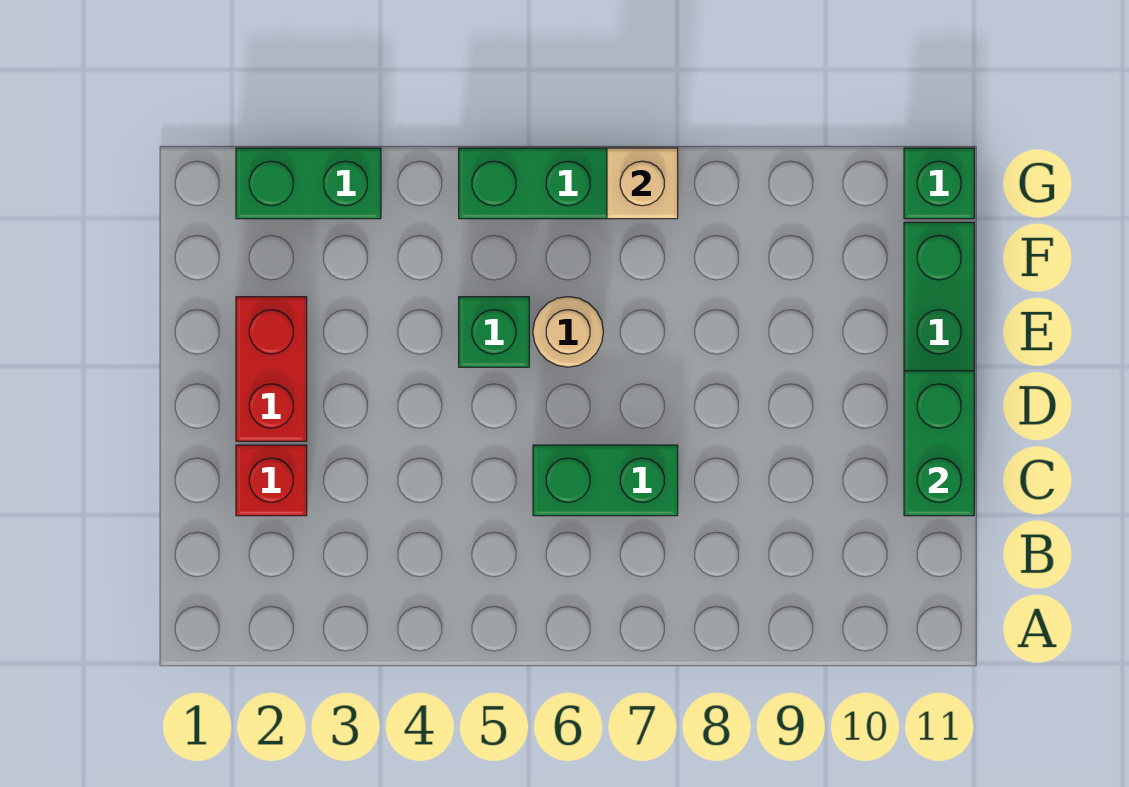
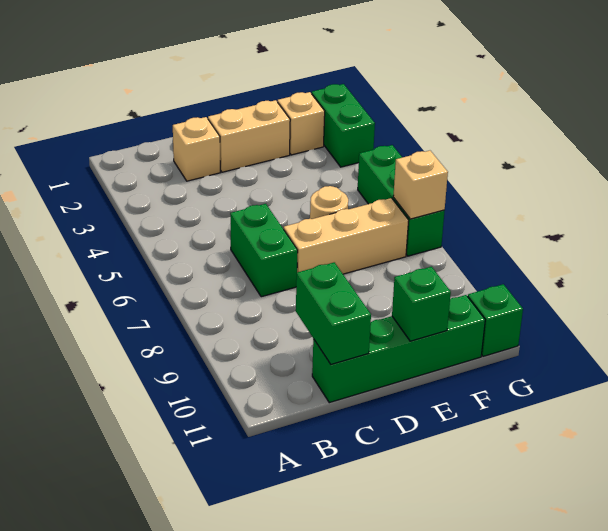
red brick C2 level 1 -> tan brick C2 level 1
green brick C11:D11 level 2 -> green brick C10:C11 level 2
red brick D2:E2 level 1 -> tan brick D2:E2 level 1
none -> tan brick D7:F7 level 1
green brick E5 level 1 -> green brick E11 level 2
none -> tan brick F2 level 1

